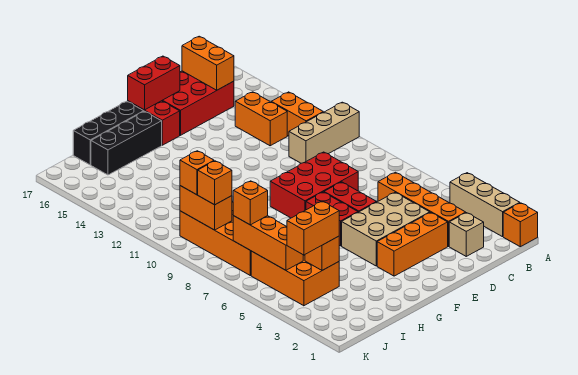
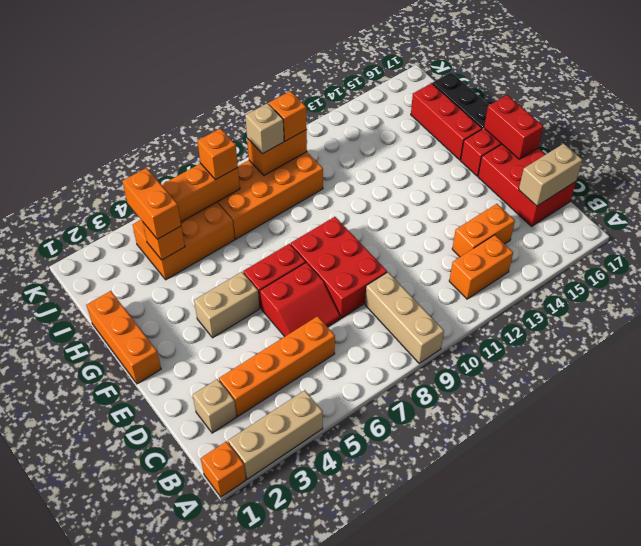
tan brick A11:C11 level 1 -> tan brick A9:C9 level 1
orange brick C16:C17 level 2 -> tan brick C16:C17 level 2
orange brick D3:F3 level 1 -> orange brick F1:H1 level 1
tan brick D4:F5 level 1 -> tan brick F4:F5 level 1
black brick G16:I16 level 1 -> red brick G16:I16 level 1
orange brick J9 level 3 -> tan brick J9 level 3

